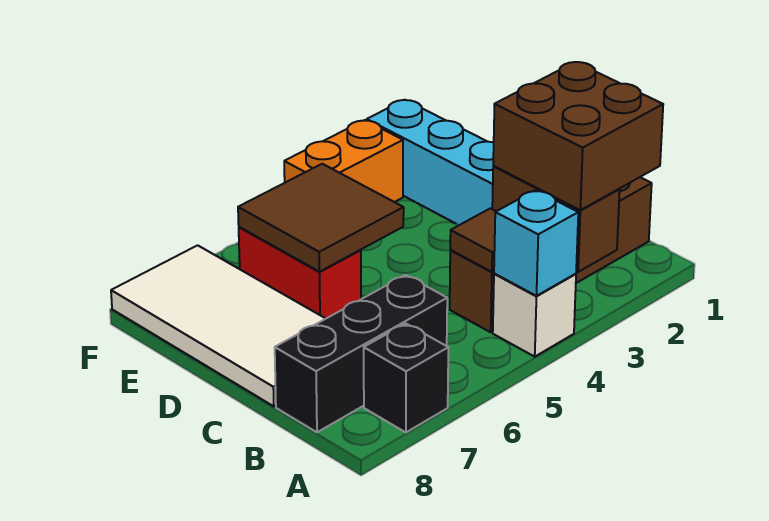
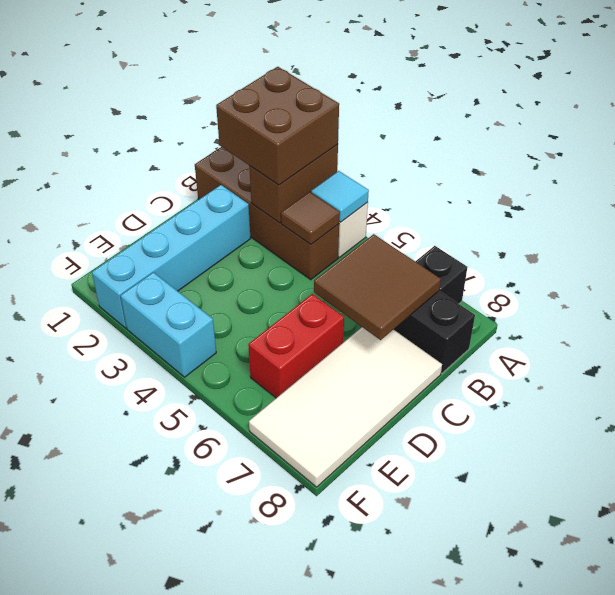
cyan brick A4 level 2 -> cyan tile A4 level 2
brown tile D5:E6 level 2 -> brown tile B6:C7 level 2
orange brick F3:F4 level 1 -> cyan brick F3:F4 level 1

